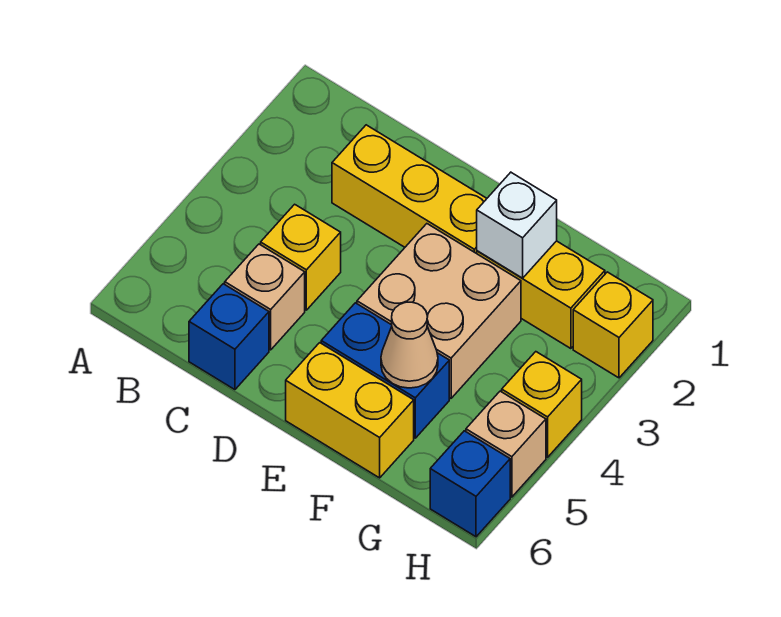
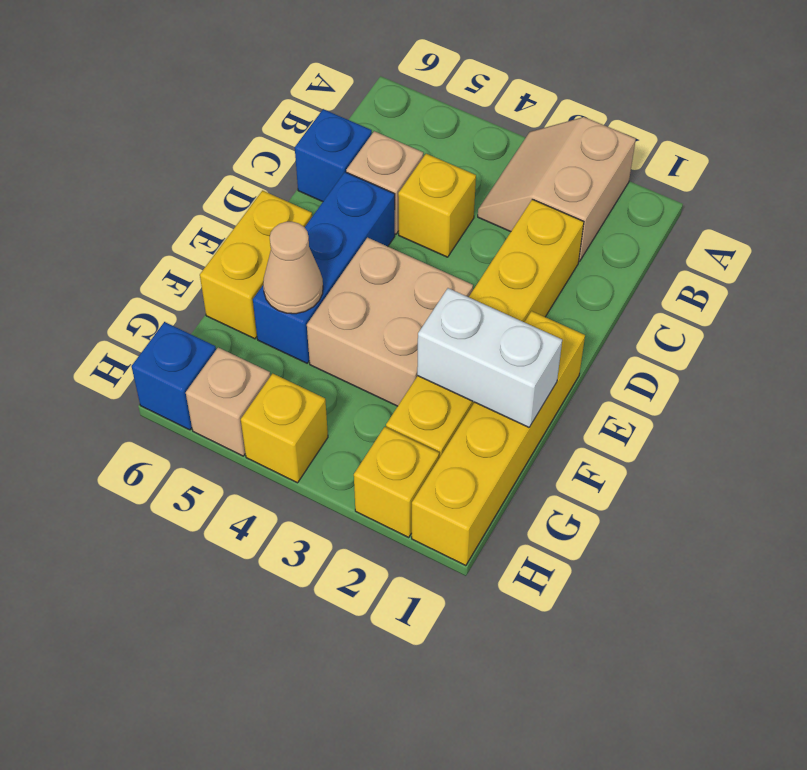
none -> tan slope A2:B3 level 1 top 2
none -> yellow brick E1:H1 level 1
blue brick E5:F5 level 1 -> blue brick D5:F5 level 1
white brick F2 level 2 -> white brick F1:F2 level 2

